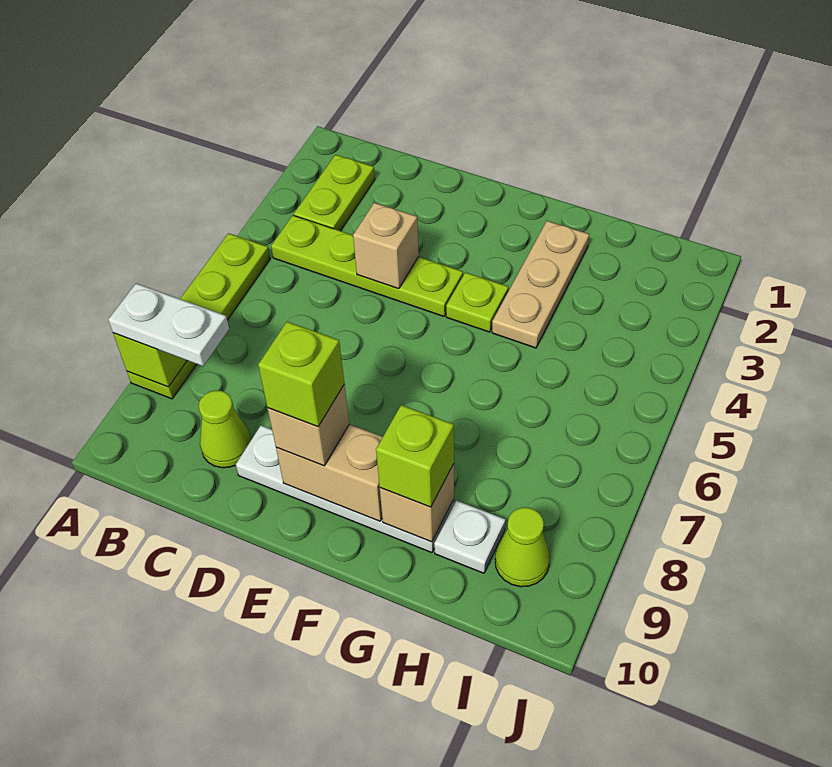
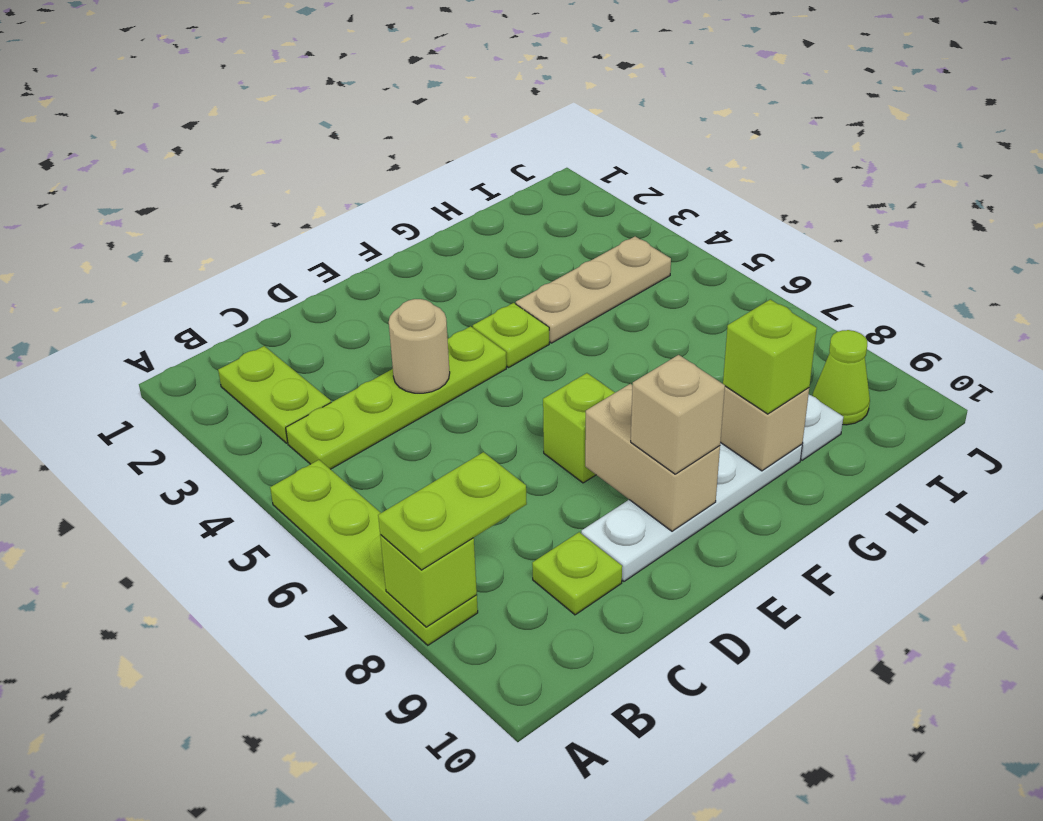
white plate A8:B8 level 3 -> lime plate A8:B8 level 3
lime cone C9 level 1 -> lime plate C9 level 1
tan brick D4 level 2 -> tan round brick D4 level 2
tan brick E9:F9 level 2 -> tan brick E8:E9 level 2
lime brick E9 level 4 -> lime brick E7 level 1
tan plate G2:G4 level 1 -> tan plate G4:I4 level 1

